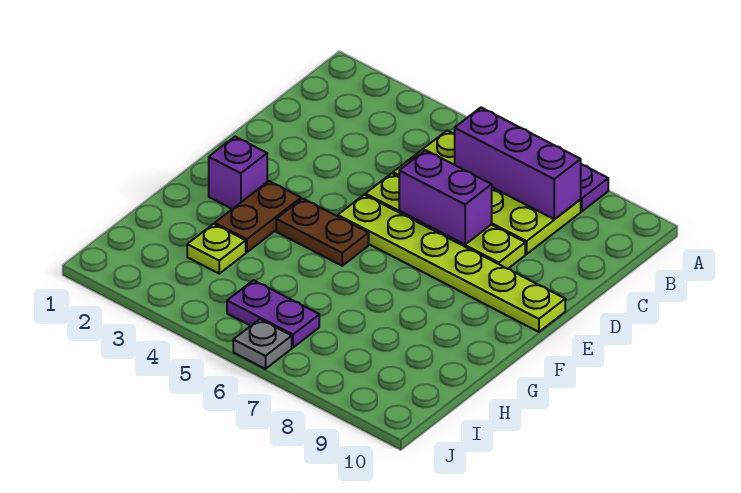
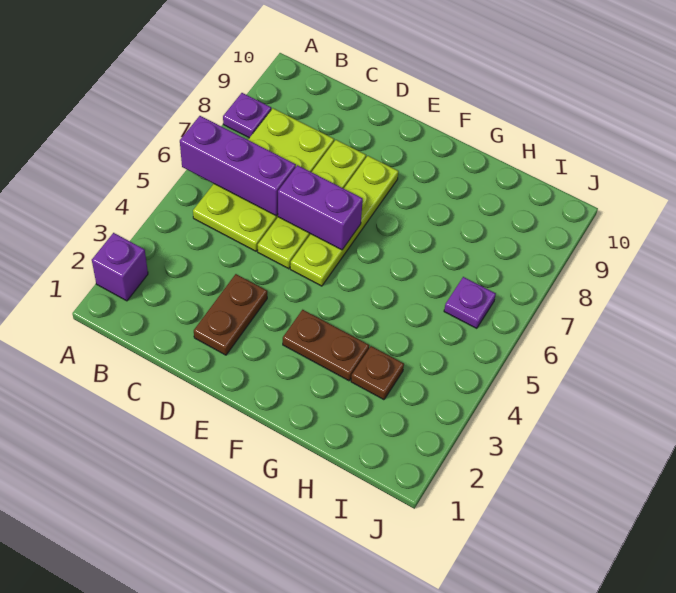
purple brick B6:B8 level 2 -> purple brick A6:C6 level 2
purple brick D6:D7 level 2 -> purple brick D6:E6 level 2
lime plate E5:E10 level 1 -> lime plate E5:E8 level 1
purple brick F2 level 1 -> purple brick A2 level 1
brown plate F4:F5 level 1 -> brown plate D2:D3 level 1
lime plate H3 level 1 -> brown plate H3 level 1
purple plate I5:I6 level 1 -> purple plate I6 level 1
grey plate J6 level 1 -> none

